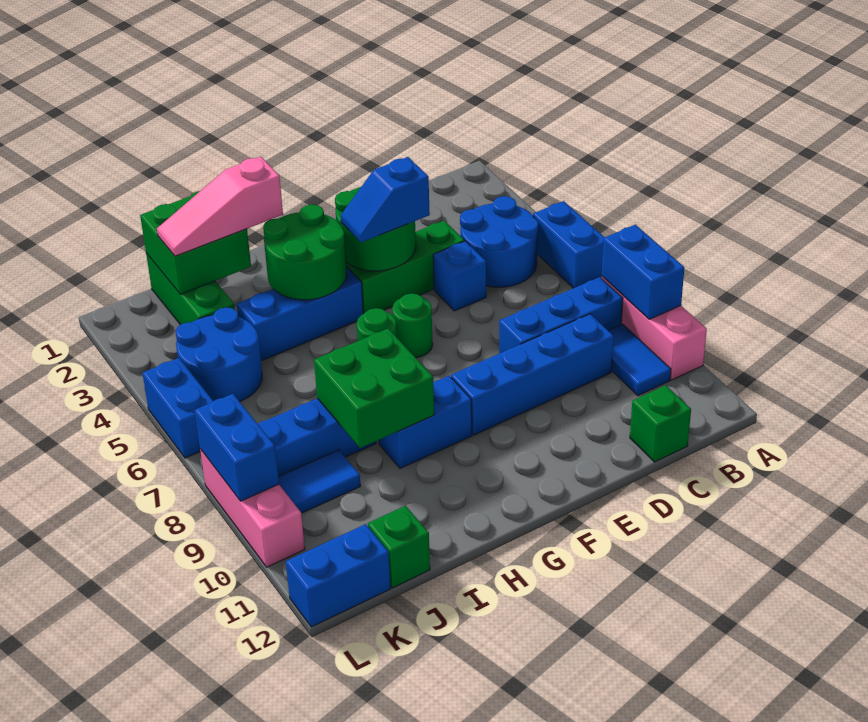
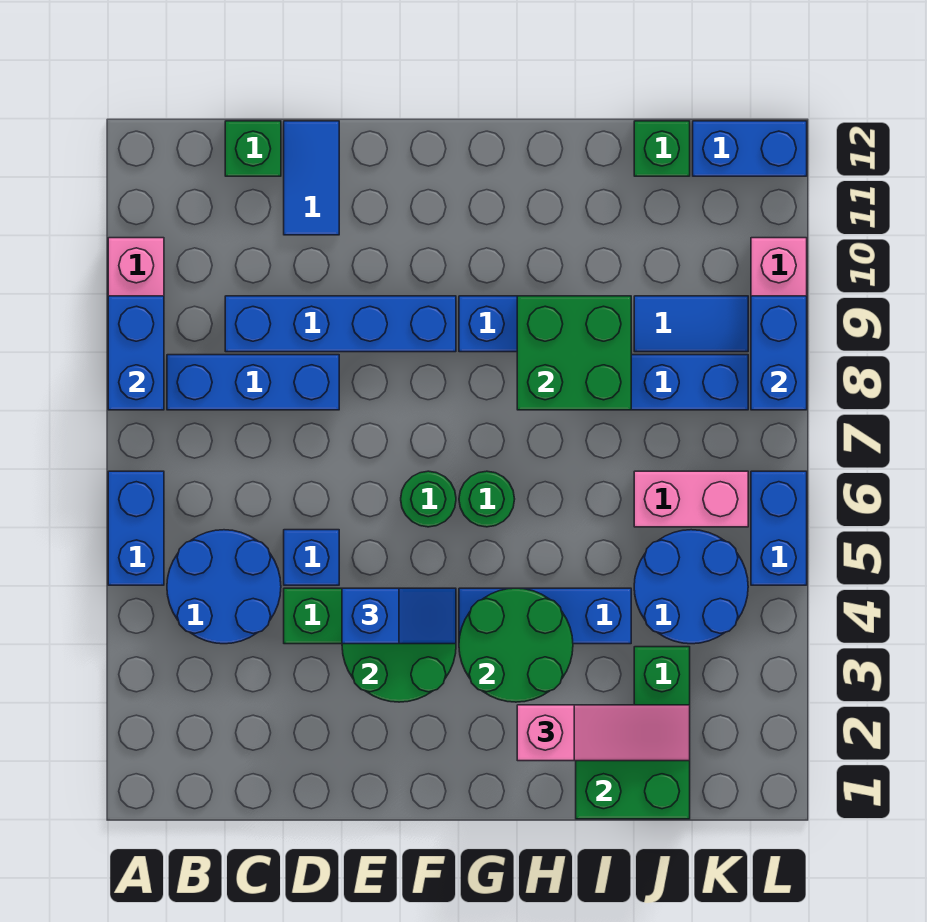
blue tile B9:B10 level 1 -> blue tile D11:D12 level 1
none -> pink brick J6:K6 level 1

